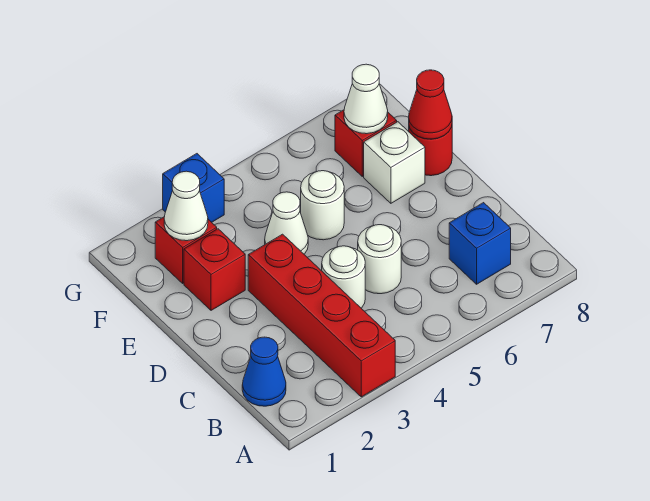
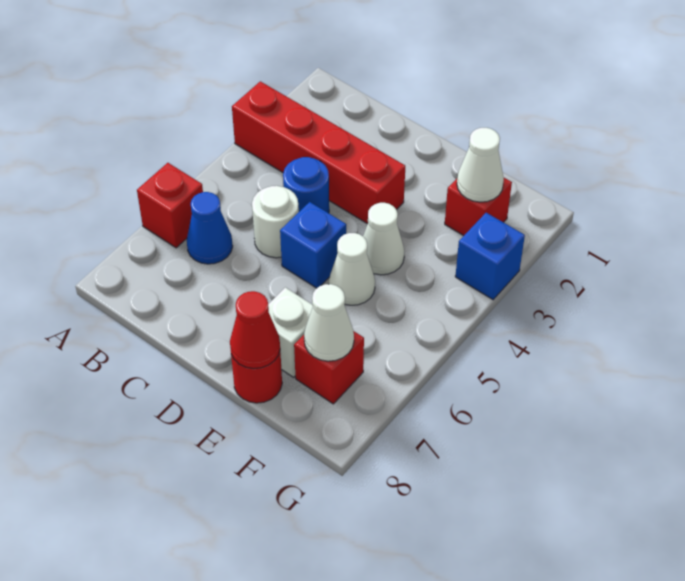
blue cone B1 level 1 -> blue cone B6 level 1
blue brick B7 level 1 -> blue brick D5 level 1
white round brick C4 level 1 -> blue round brick C4 level 1
red brick E2 level 1 -> red brick A6 level 1
white round brick E5 level 1 -> white cone E5 level 1

